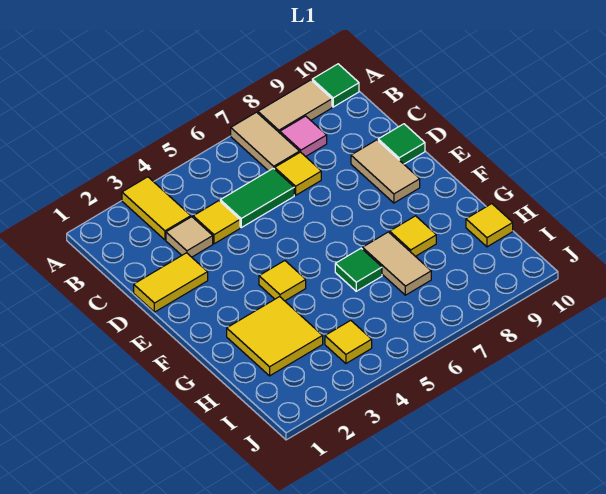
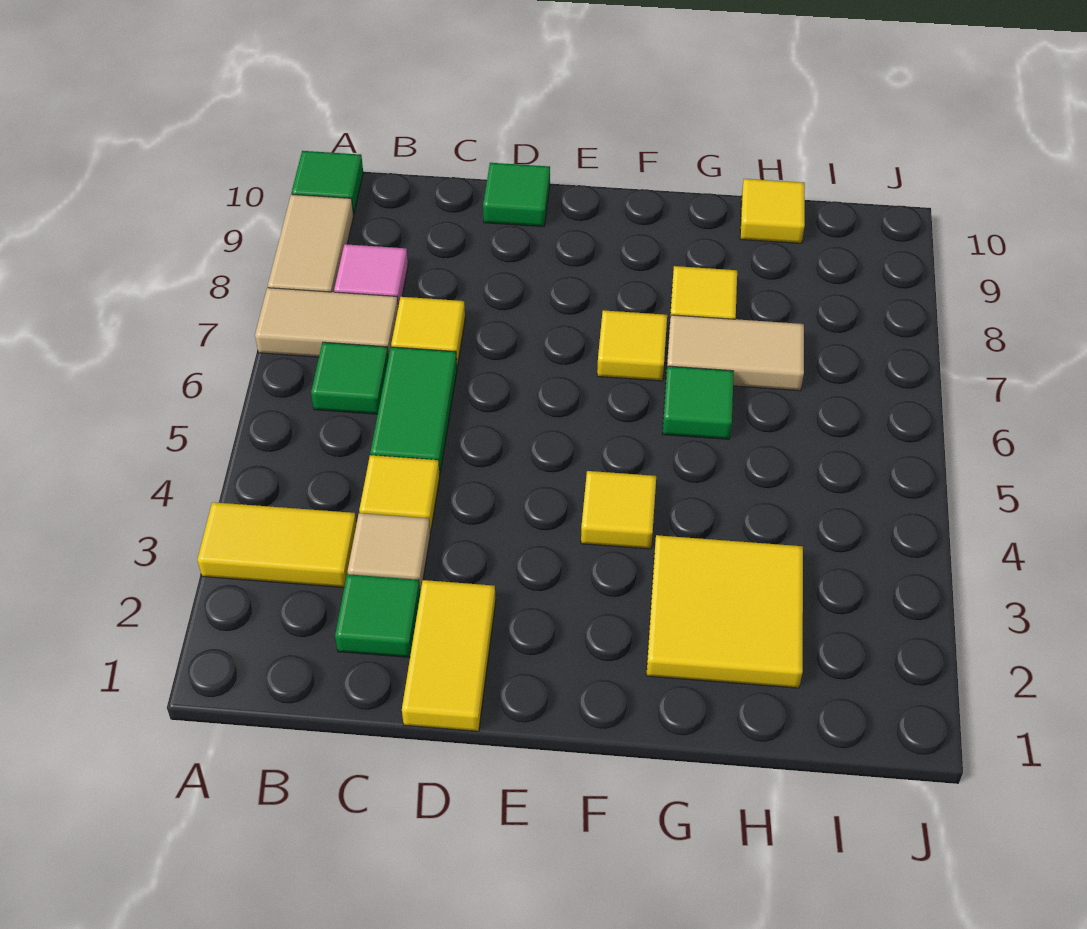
none -> green tile B6 level 1
none -> green tile C2 level 1
tan tile D9:E9 level 1 -> none
yellow tile I4 level 1 -> yellow tile F7 level 1

